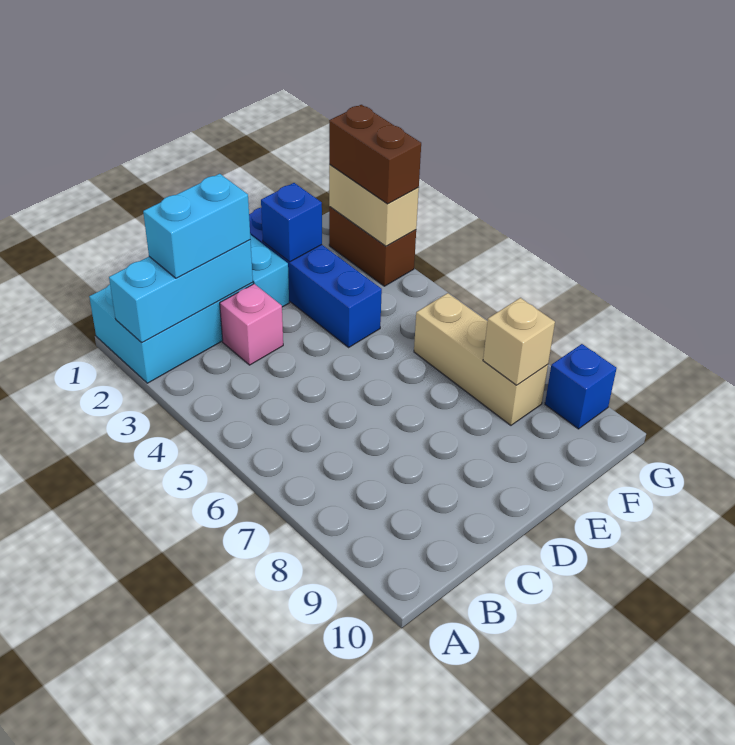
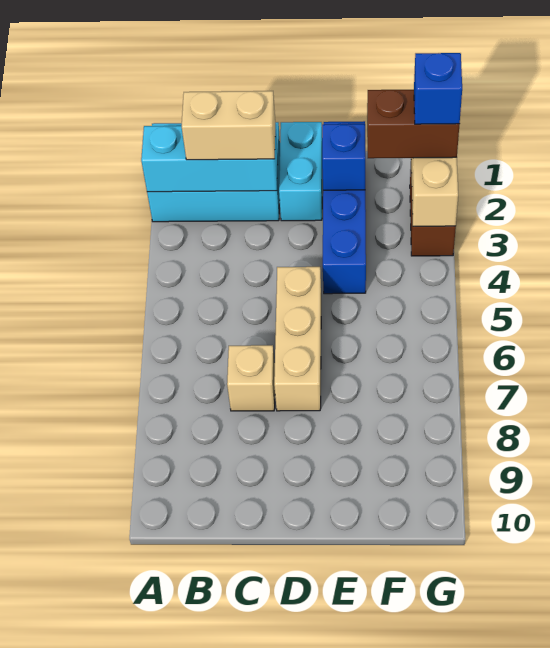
cyan brick B2:C2 level 3 -> tan brick B2:C2 level 3
pink brick C3 level 1 -> none
tan brick F6:F8 level 1 -> tan brick D5:D7 level 1
tan brick F8 level 2 -> tan brick C7 level 1
brown brick G2:G3 level 3 -> brown brick F2:G2 level 3
blue brick G9 level 1 -> blue brick G2 level 4

